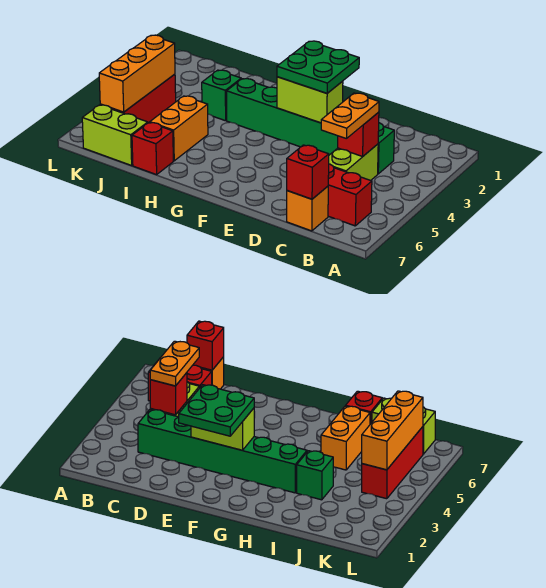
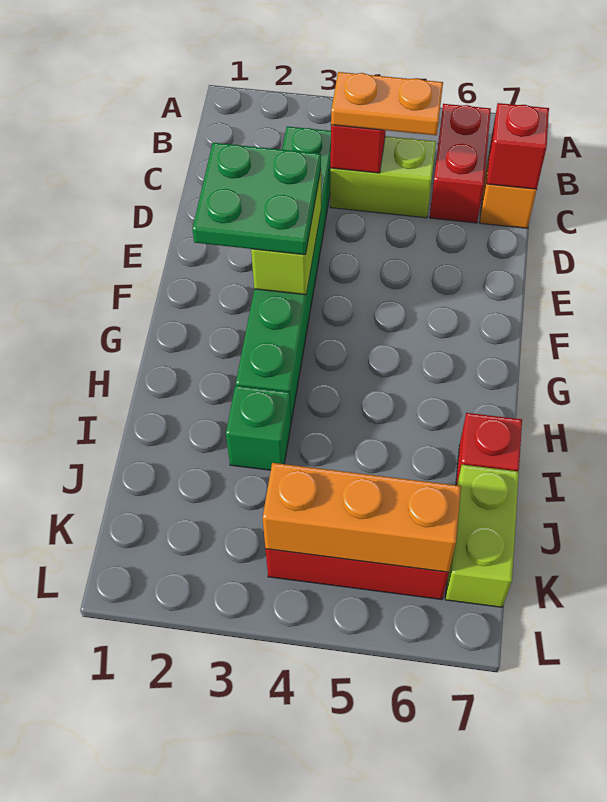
orange brick I5:I6 level 1 -> none

